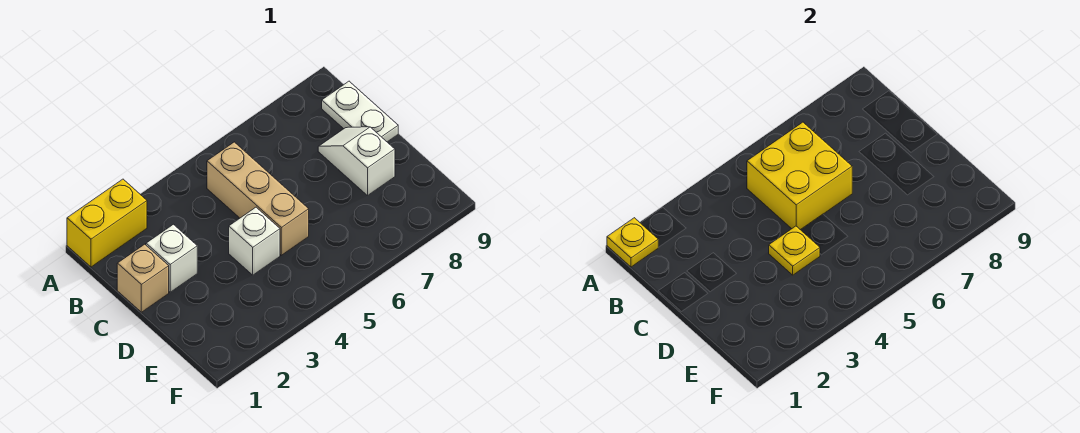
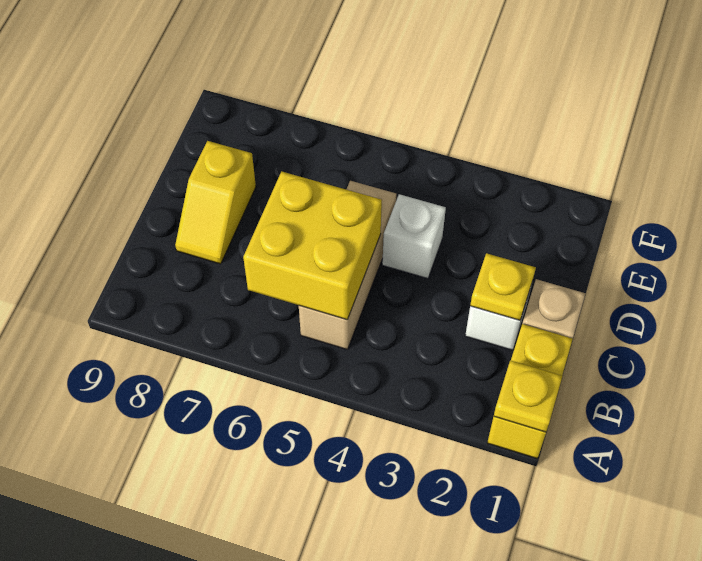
yellow brick A1:A2 level 1 -> yellow brick A1:B1 level 1
white plate B9:C9 level 1 -> none
white slope C8:D8 level 1 top D -> yellow slope C8:D8 level 1 top D
yellow plate D4 level 2 -> yellow plate C2 level 2

